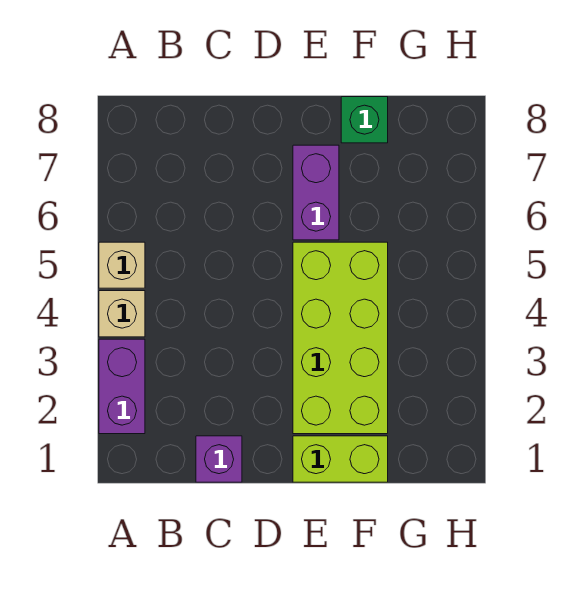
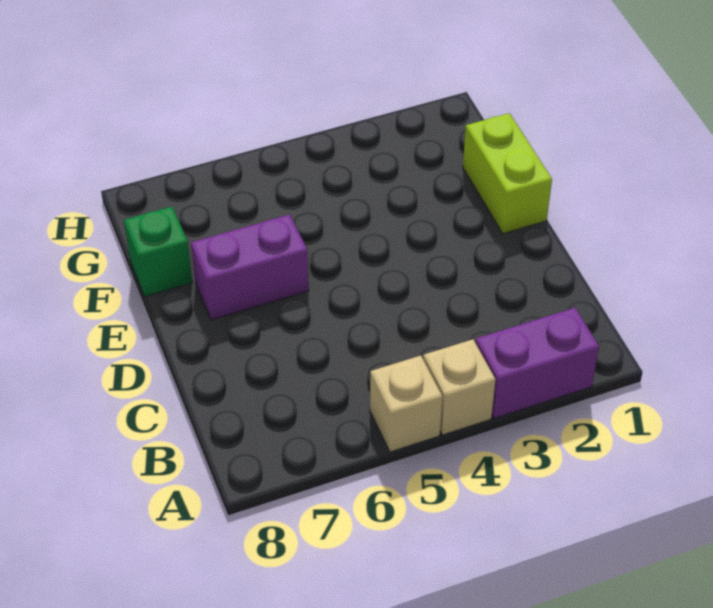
purple brick C1 level 1 -> none
lime brick E2:F5 level 1 -> none

